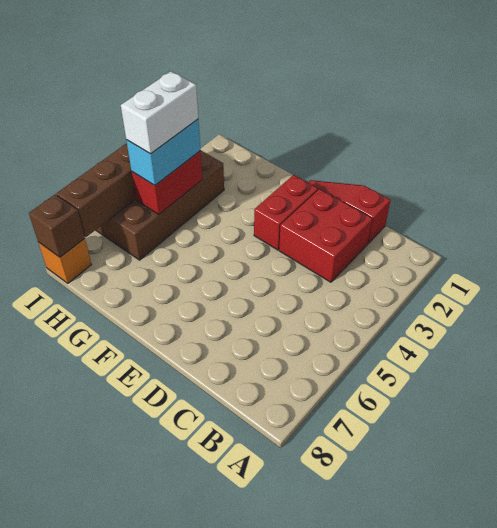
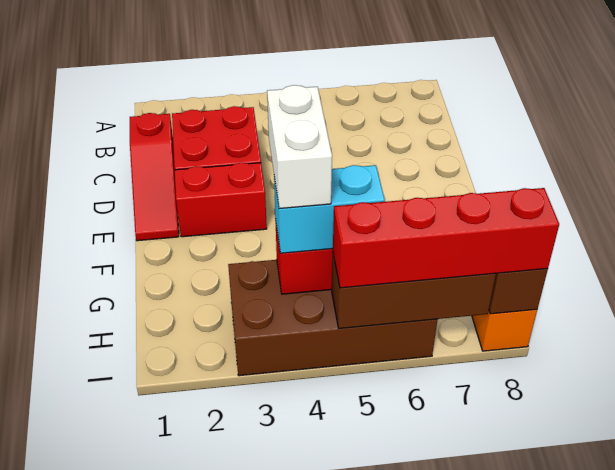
white brick H4:H5 level 4 -> white brick G4:H4 level 4
none -> red brick I5:I8 level 3

